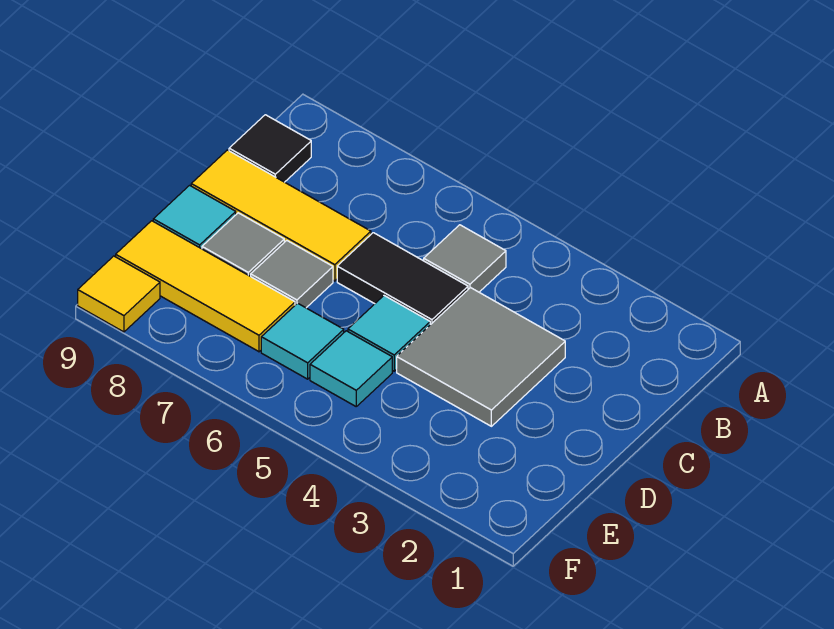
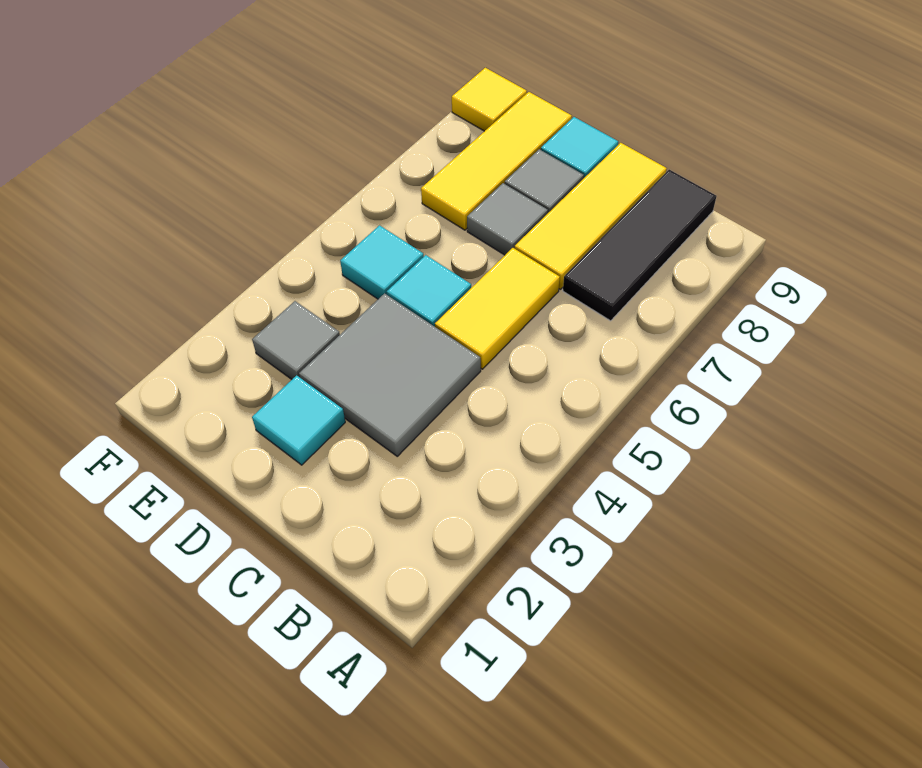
grey tile B5 level 1 -> grey tile E3 level 1
black tile B9 level 1 -> black tile B7:B9 level 1
black tile C5:C6 level 1 -> yellow tile C5:C6 level 1
cyan tile E6 level 1 -> cyan tile D2 level 1

